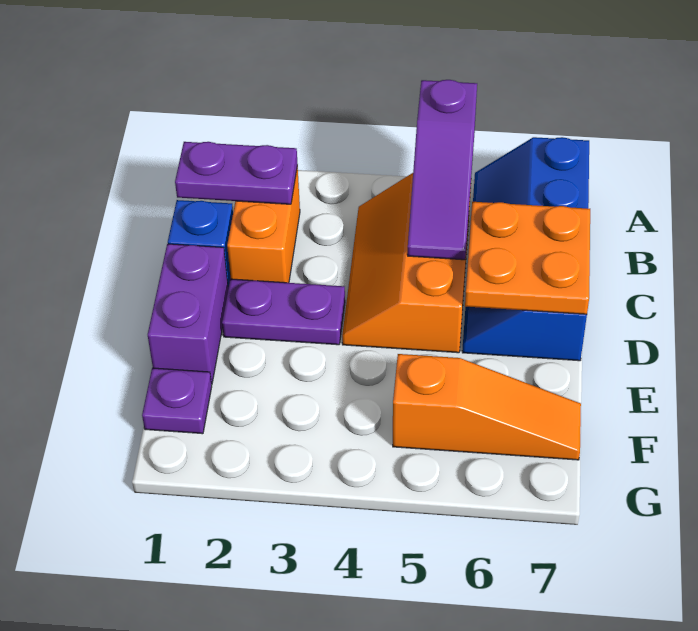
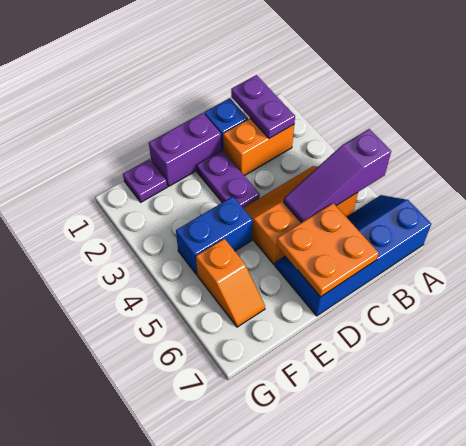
none -> blue brick E4:F4 level 1
orange slope F5:F7 level 1 top 5 -> orange slope F5:F6 level 1 top 5

